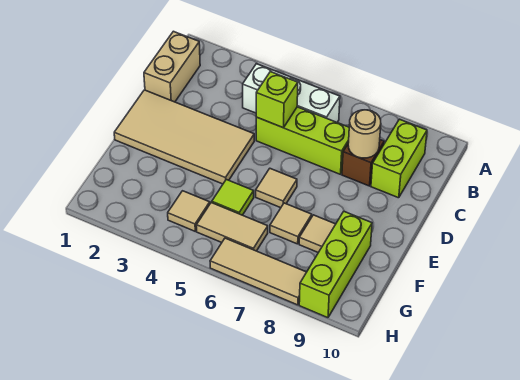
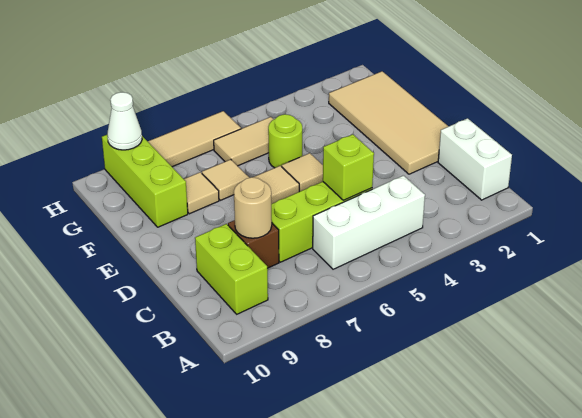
tan brick B1:C1 level 1 -> white brick B1:C1 level 1
tan tile D1:E4 level 1 -> tan tile D1:G2 level 1
lime tile F5 level 1 -> lime round brick F5 level 1
tan tile G4 level 1 -> tan tile E5 level 1
none -> white cone H9 level 2

